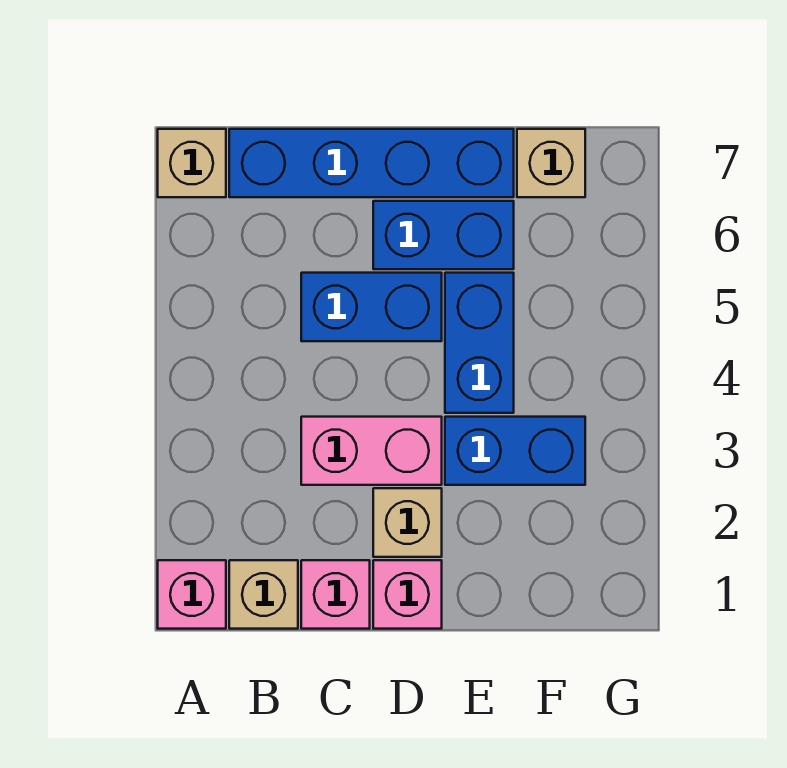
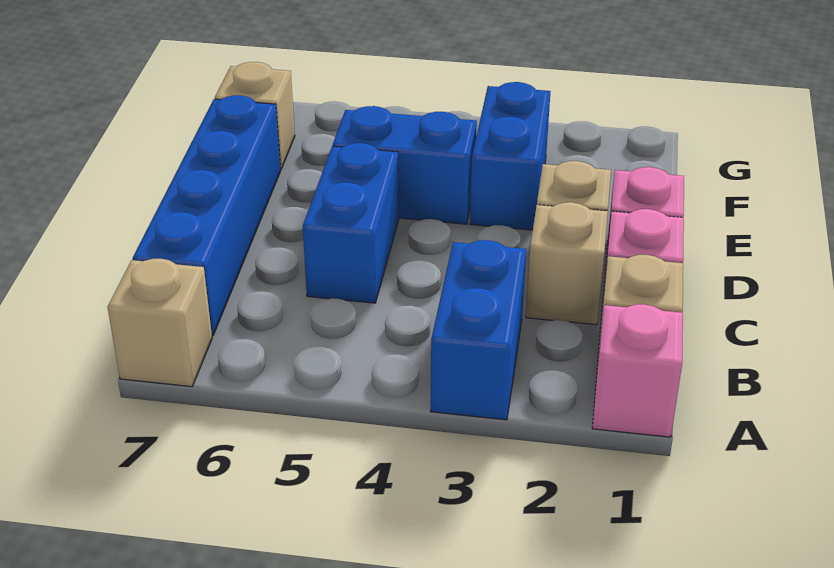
none -> tan brick C2 level 1
pink brick C3:D3 level 1 -> none
blue brick D6:E6 level 1 -> blue brick A3:B3 level 1

